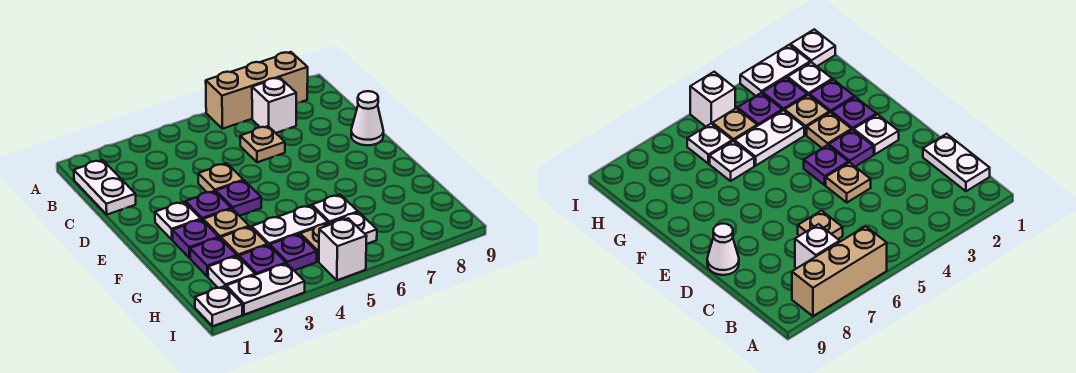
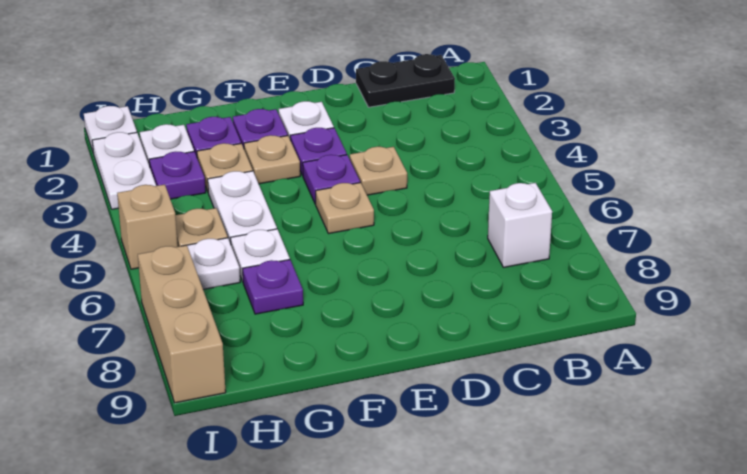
tan brick A6:A8 level 1 -> tan brick I7:I9 level 1
white plate B1:C1 level 1 -> black plate B1:C1 level 1
tan plate C6 level 1 -> tan plate E5 level 1
white cone D9 level 1 -> none
purple plate H4 level 1 -> purple plate G7 level 1
white brick I5 level 1 -> tan brick I5 level 1

